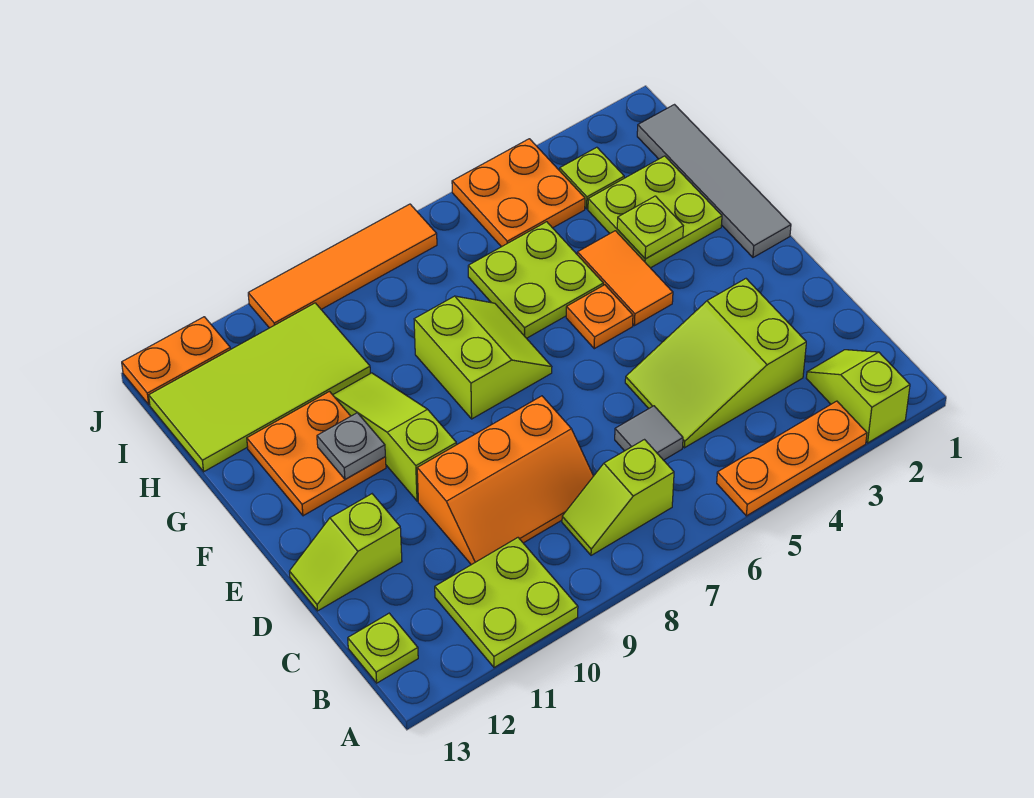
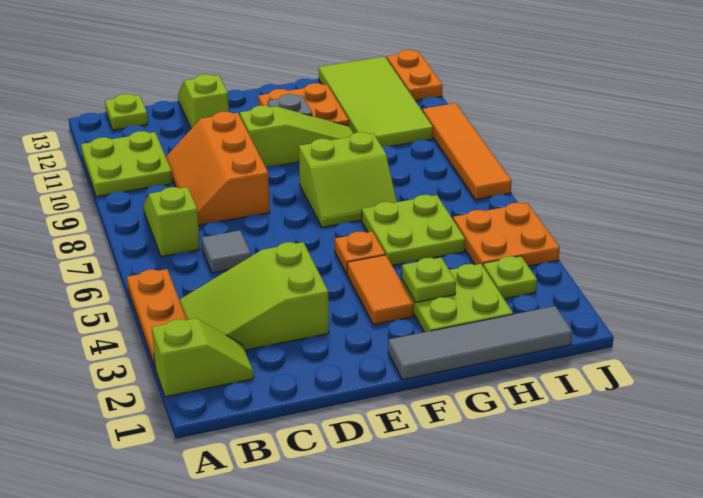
lime slope C3:D5 level 1 top 3 -> lime slope B3:D4 level 1 top D
orange tile F4:G4 level 1 -> orange tile F3:F4 level 1

